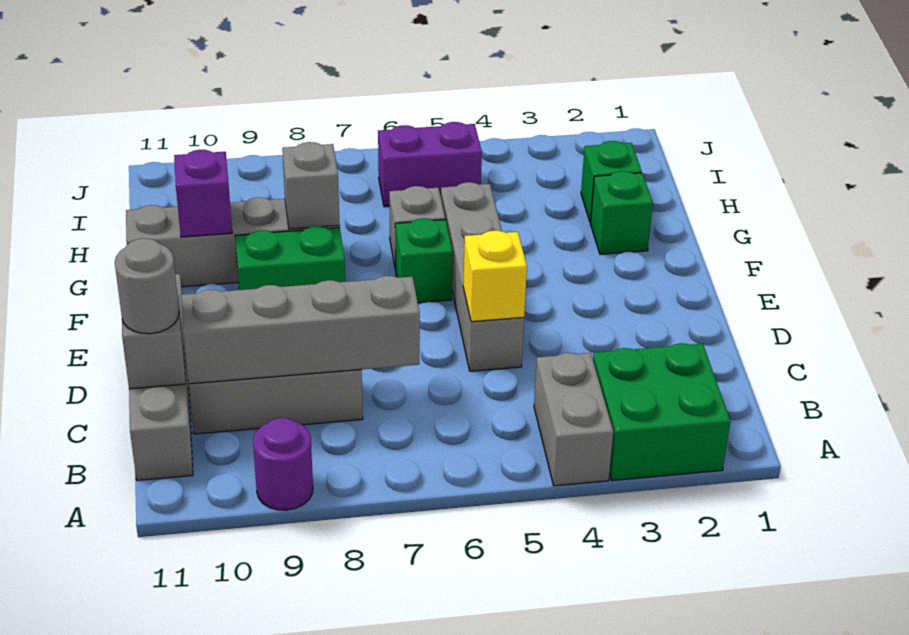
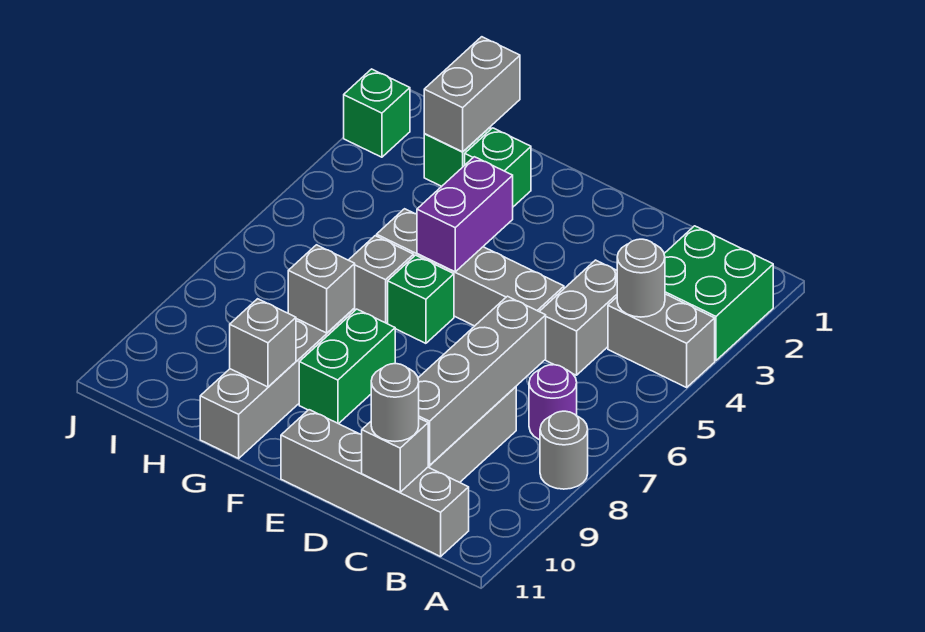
none -> grey round brick A8 level 1
purple round brick A9 level 1 -> purple round brick B7 level 1
none -> grey round brick B4 level 2
none -> grey brick C4:C5 level 1
yellow brick D5 level 2 -> none
purple brick G10 level 2 -> grey brick G10 level 2
none -> grey brick H1:H2 level 2
purple brick I5:I6 level 1 -> purple brick F4:F5 level 2
none -> green brick J2 level 1

